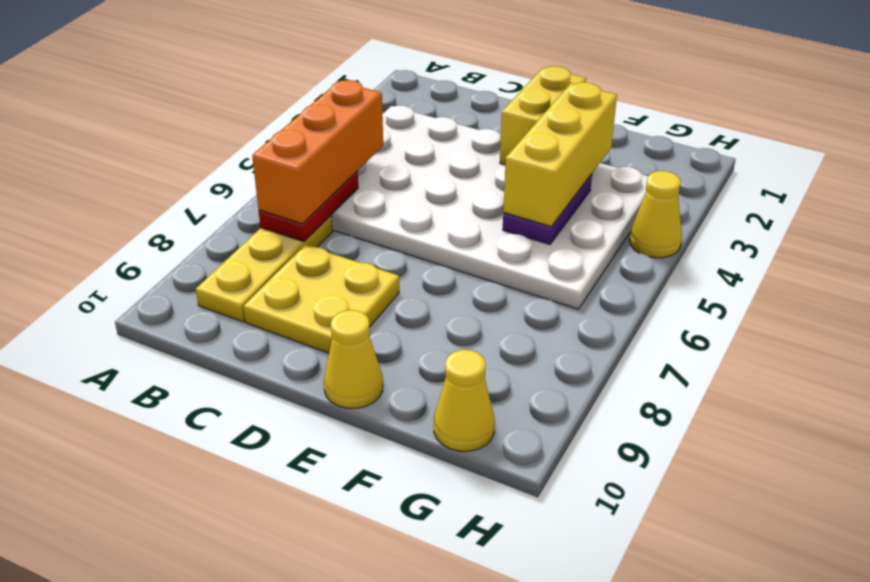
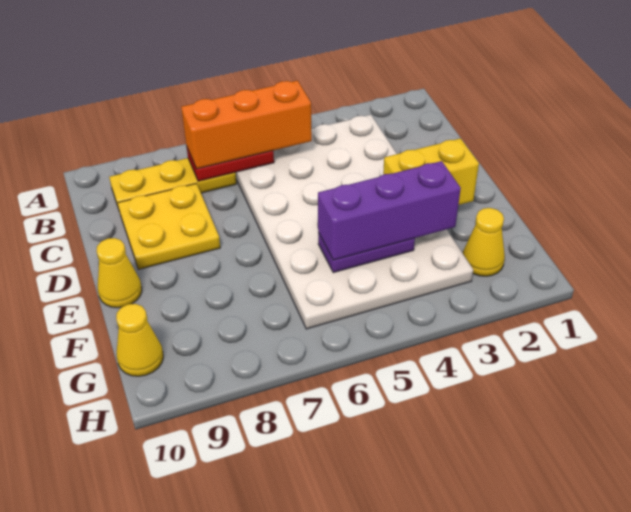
yellow brick F3:F5 level 3 -> purple brick F3:F5 level 3
yellow cone H4 level 1 -> yellow cone G2 level 1

